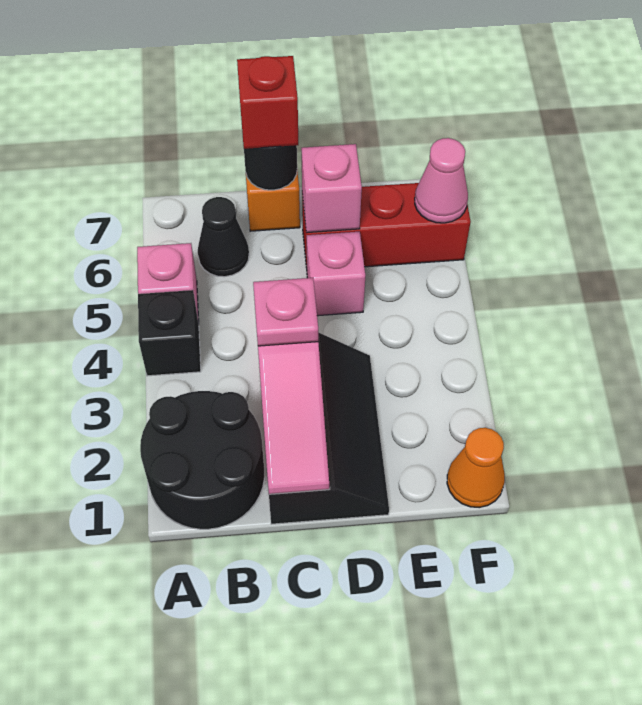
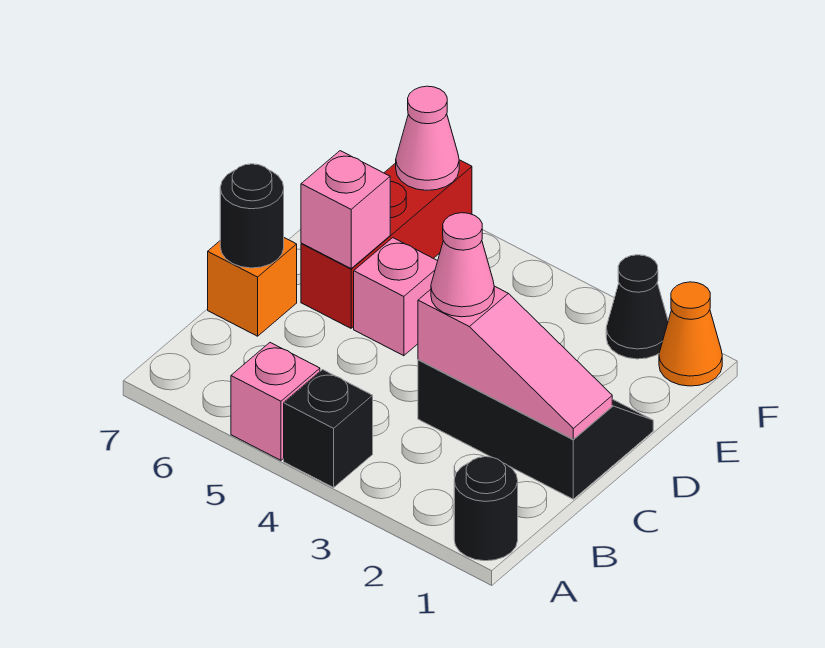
black round brick A1:B2 level 1 -> black round brick A1 level 1
black cone B6 level 1 -> black cone F2 level 1
pink plate C3 level 3 -> pink cone C3 level 3
red brick C7 level 3 -> none

